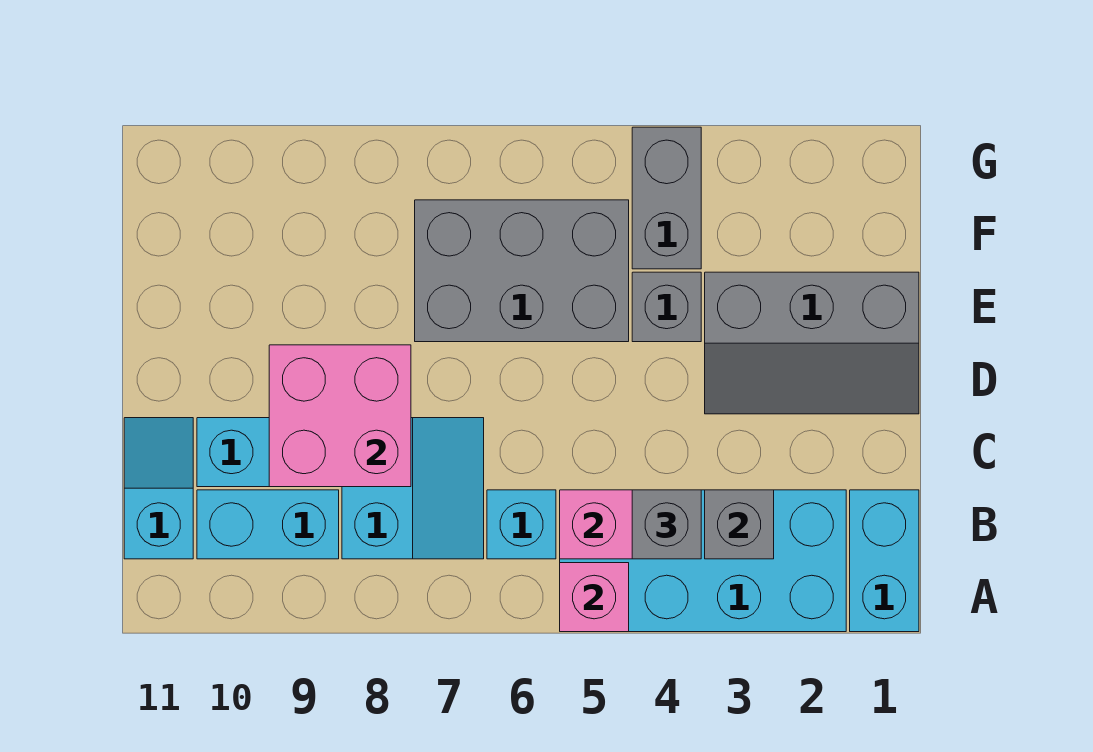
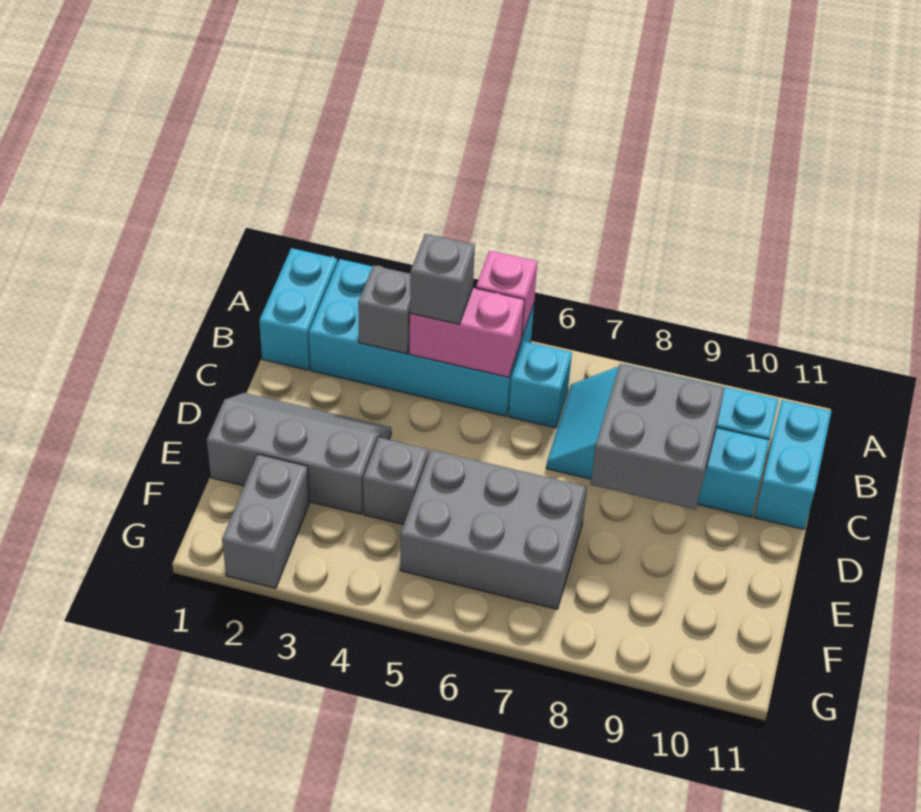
cyan slope B11:C11 level 1 top B -> cyan brick B11:C11 level 1
pink brick C8:D9 level 2 -> grey brick C8:D9 level 2
grey brick F4:G4 level 1 -> grey brick F2:G2 level 1

